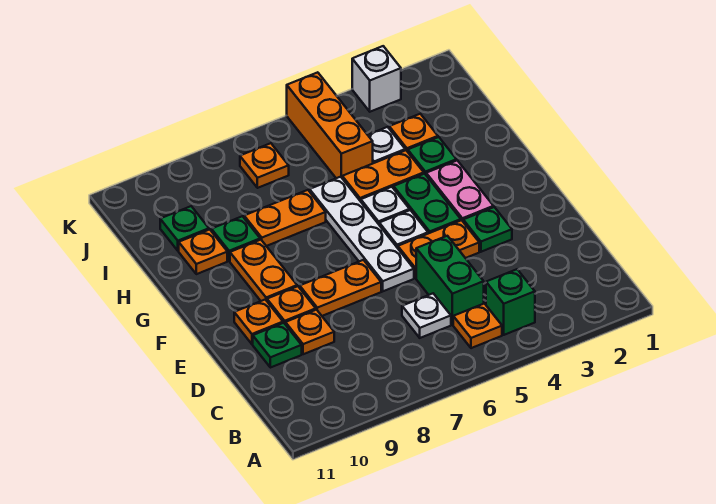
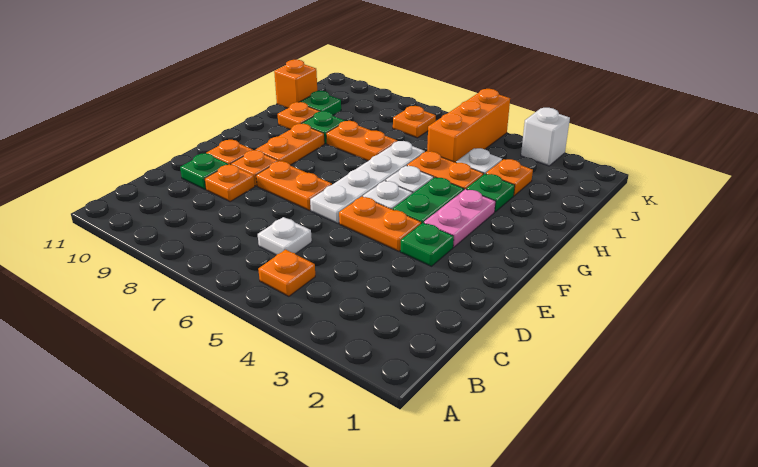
green brick B4 level 1 -> none
green brick C5:D5 level 1 -> none
none -> orange brick I11 level 1

